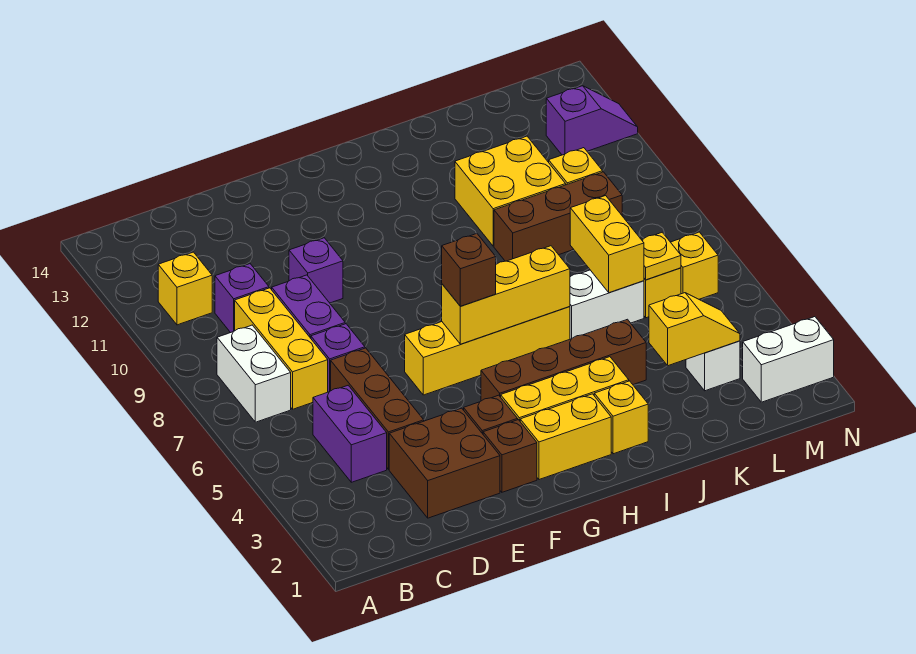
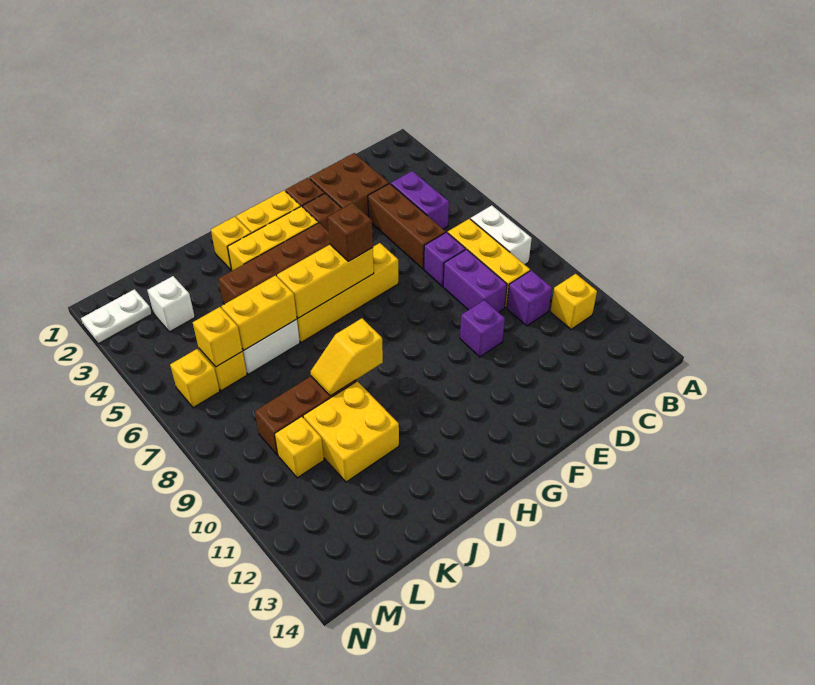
yellow slope K3:L3 level 2 top K -> yellow slope I9:J9 level 2 top I
yellow brick K6:K7 level 2 -> yellow brick J6:K6 level 2
yellow plate L6 level 2 -> yellow brick L6 level 2
white brick M2:N2 level 1 -> white plate M2:N2 level 1
purple slope M12:N12 level 1 top M -> none

